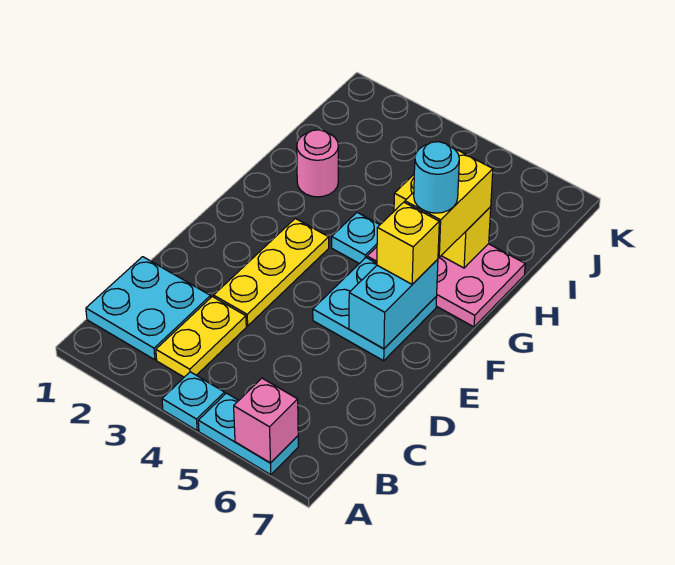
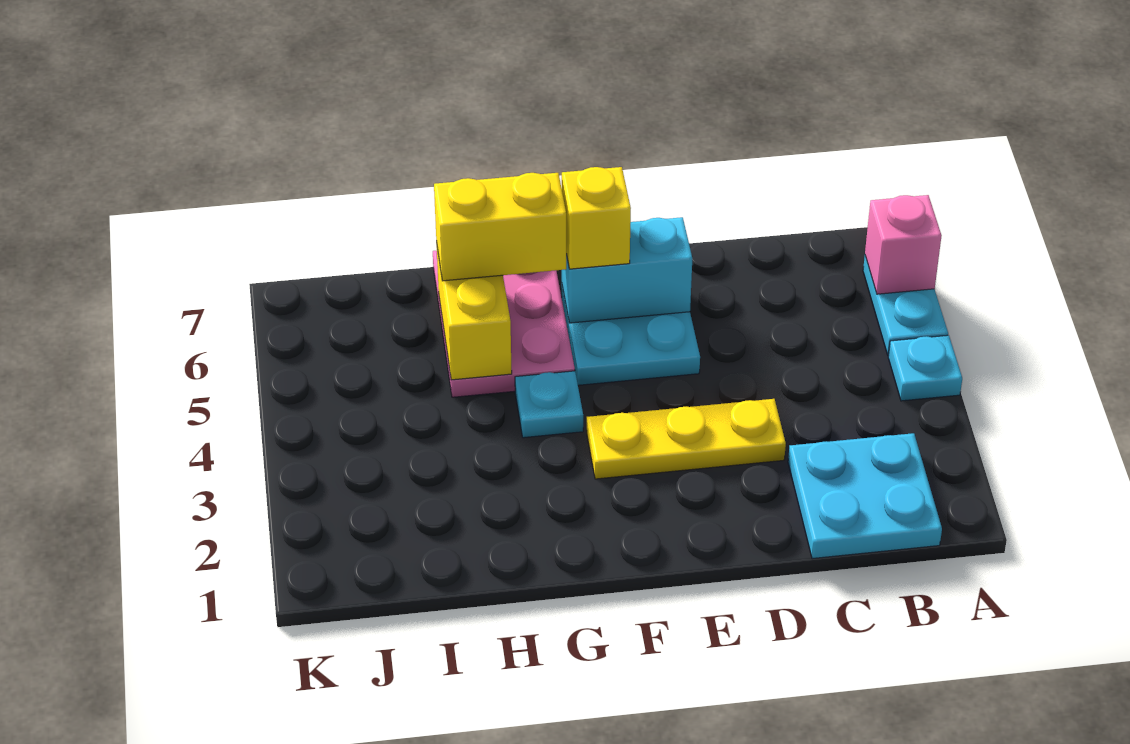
yellow plate B3:C3 level 1 -> none
cyan round brick G6 level 4 -> none
pink round brick H2 level 1 -> none

